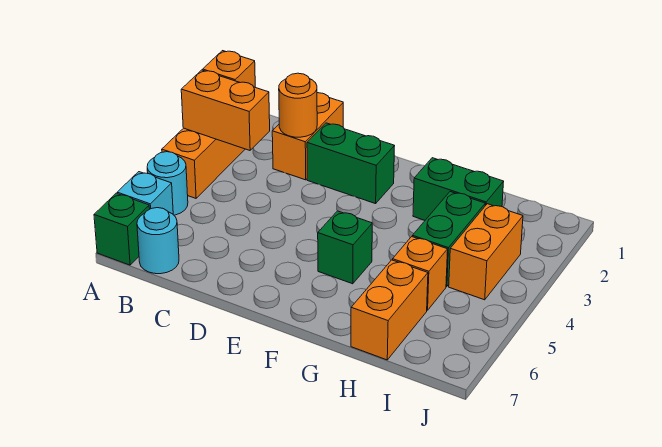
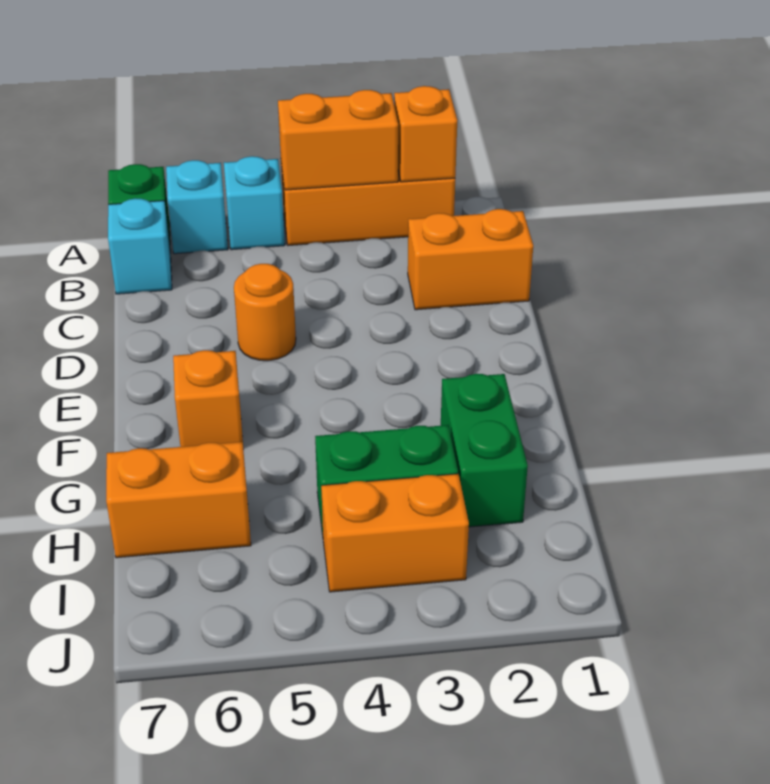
orange brick A3:B3 level 2 -> orange brick A3:A4 level 2
cyan round brick A5 level 1 -> cyan brick A5 level 1
cyan round brick B7 level 1 -> cyan brick B7 level 1
orange round brick C2 level 2 -> orange round brick D5 level 1
green brick D2:E2 level 1 -> none
green brick F5 level 1 -> none
orange brick H5 level 1 -> orange brick F6 level 1

